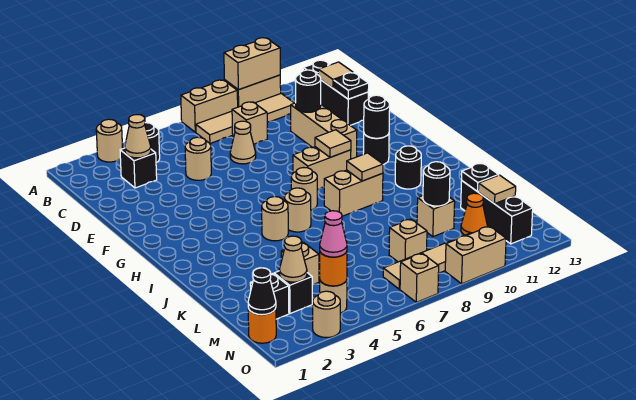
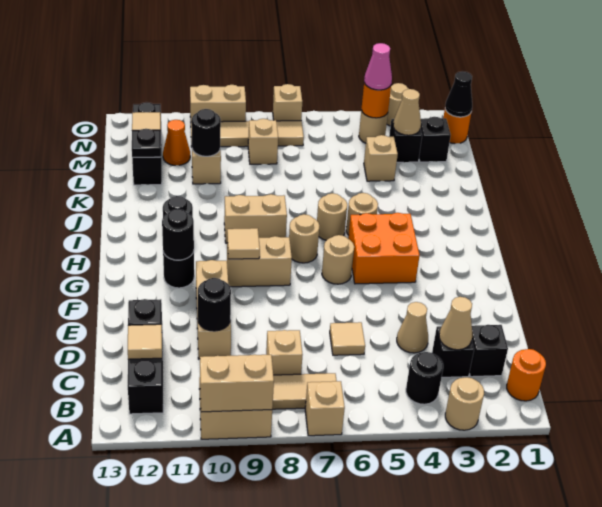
tan brick A7:A8 level 1 -> tan brick A7 level 1
none -> orange round brick B1 level 1
none -> black brick C2 level 1
tan round brick D5 level 1 -> tan round brick G6 level 1
tan cone D7 level 1 -> tan cone D4 level 1
none -> orange brick G4:H5 level 1
tan tile I9 level 2 -> tan tile D6 level 1

